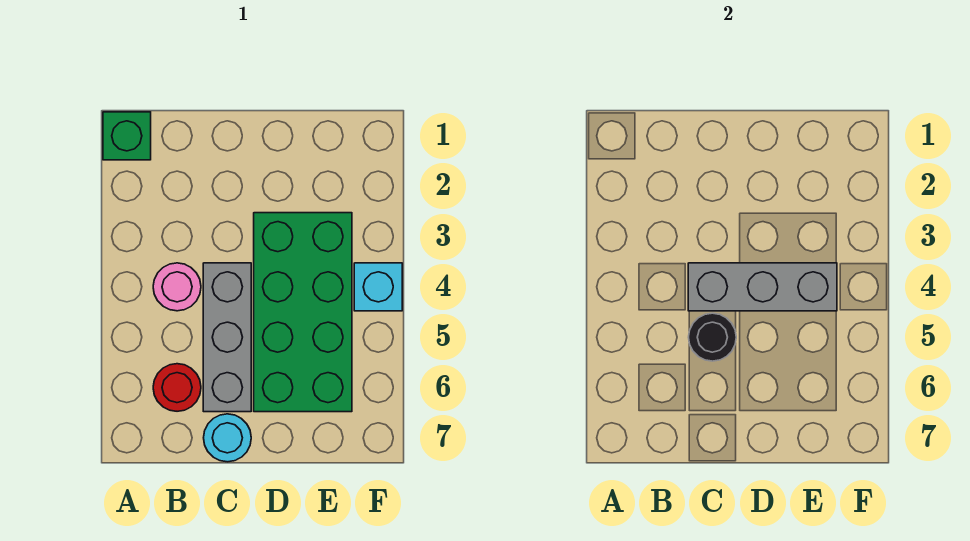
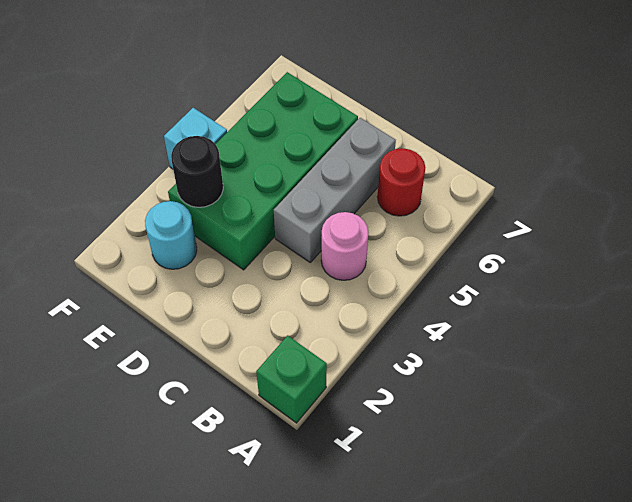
grey brick C4:E4 level 2 -> none
black round brick C5 level 2 -> black round brick E3 level 2
cyan round brick C7 level 1 -> cyan round brick E2 level 1

